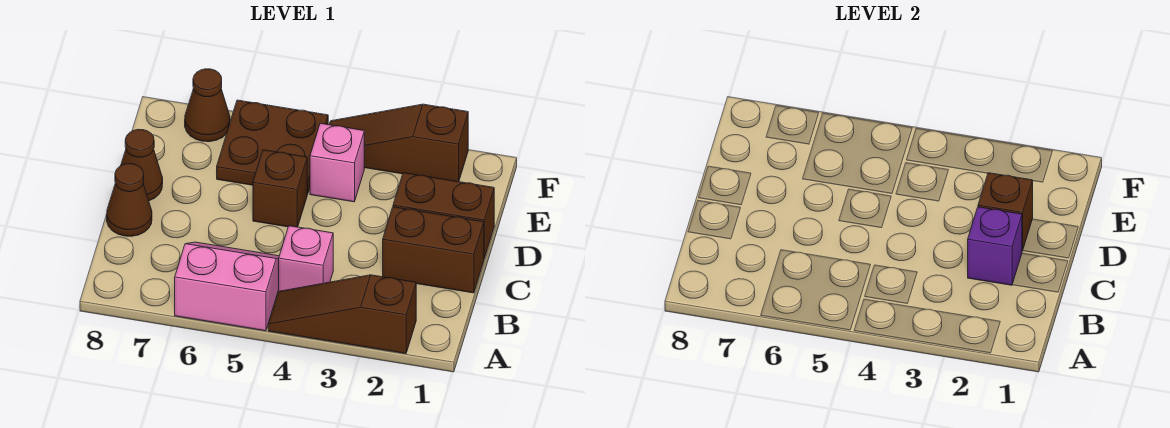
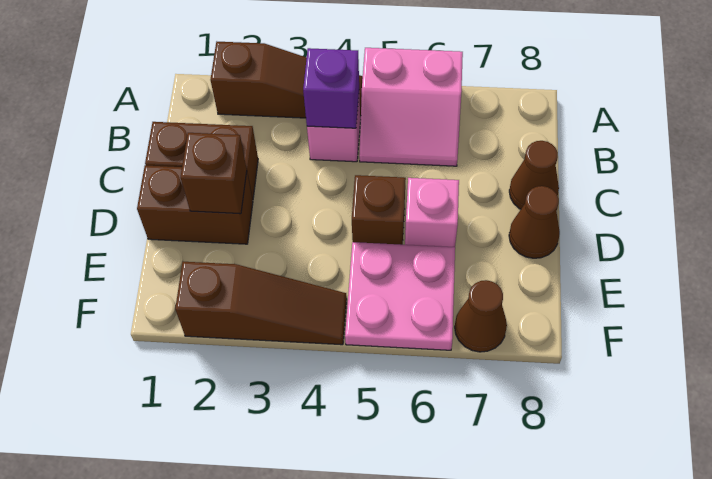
purple brick C2 level 2 -> purple brick B4 level 2
pink brick E4 level 1 -> pink brick D6 level 1
brown plate E5:F6 level 1 -> pink plate E5:F6 level 1

